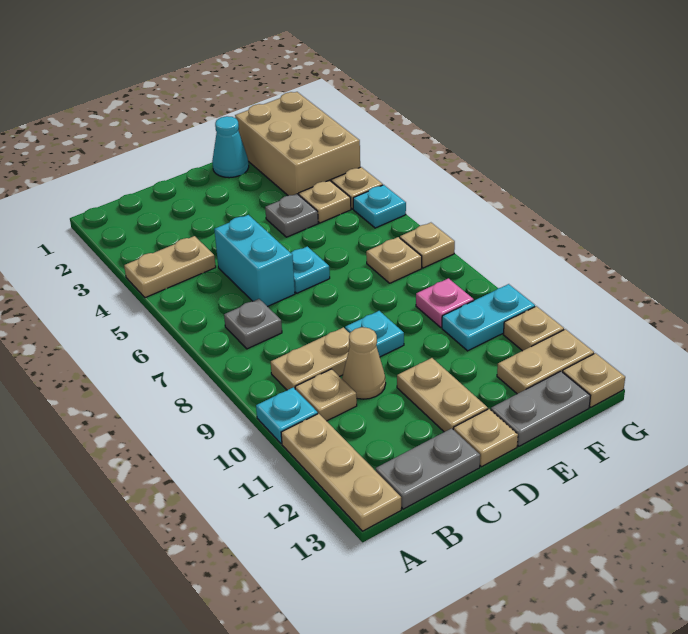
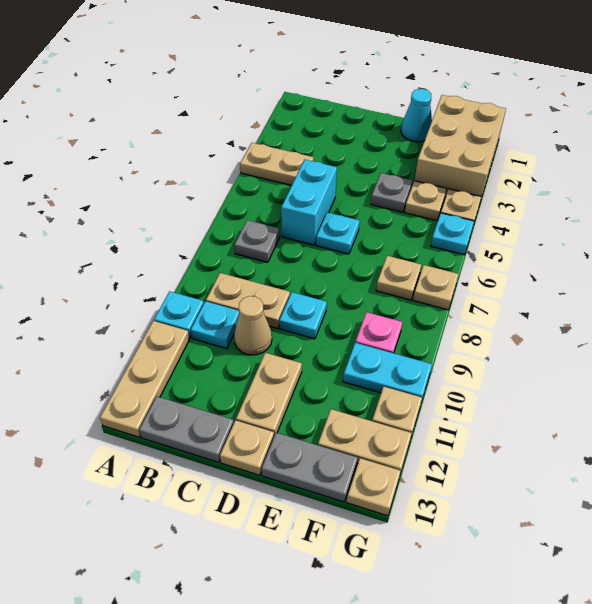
tan plate B10 level 1 -> cyan plate B10 level 1

